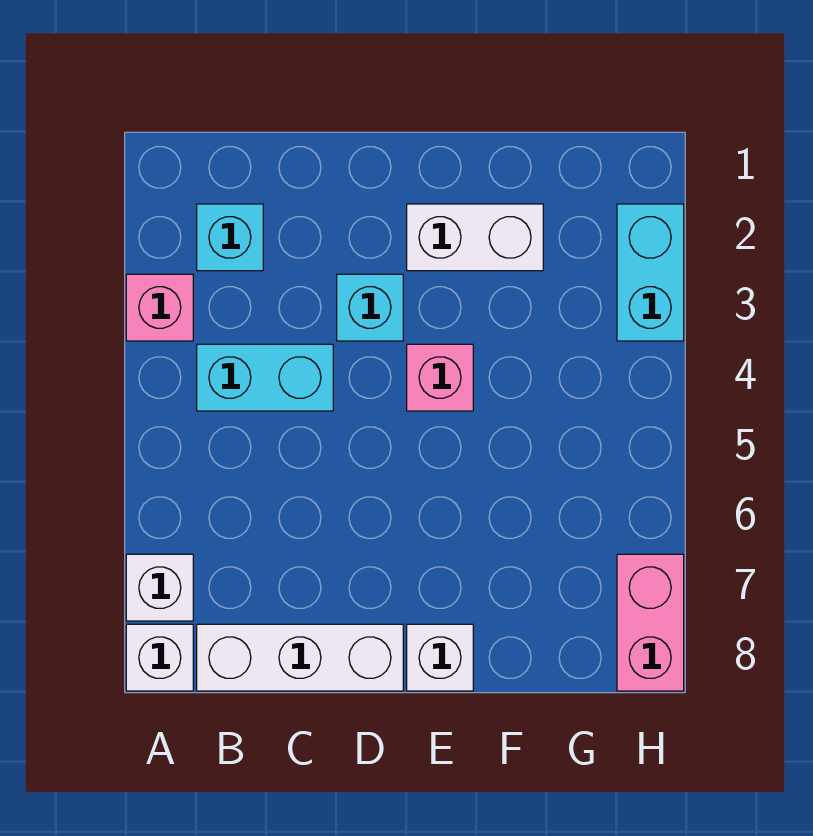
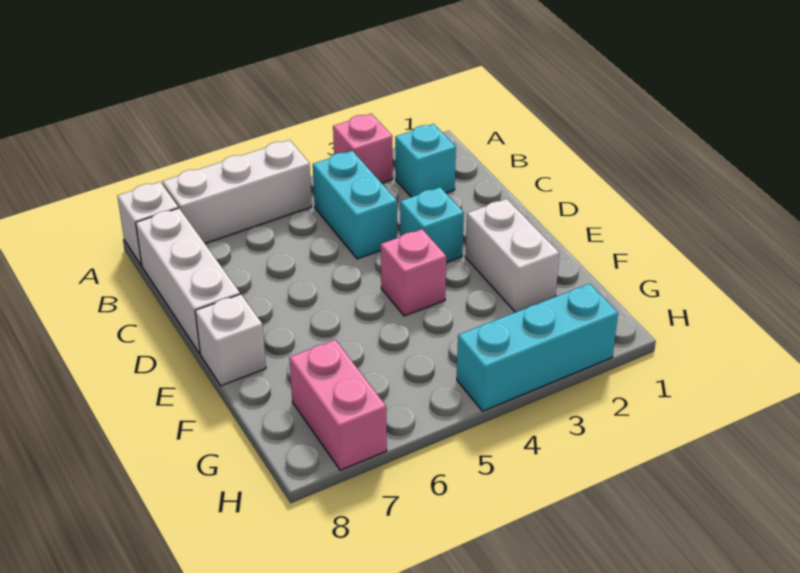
white brick A7 level 1 -> white brick A5:A7 level 1
cyan brick H2:H3 level 1 -> cyan brick H2:H4 level 1
pink brick H7:H8 level 1 -> pink brick G7:H7 level 1

